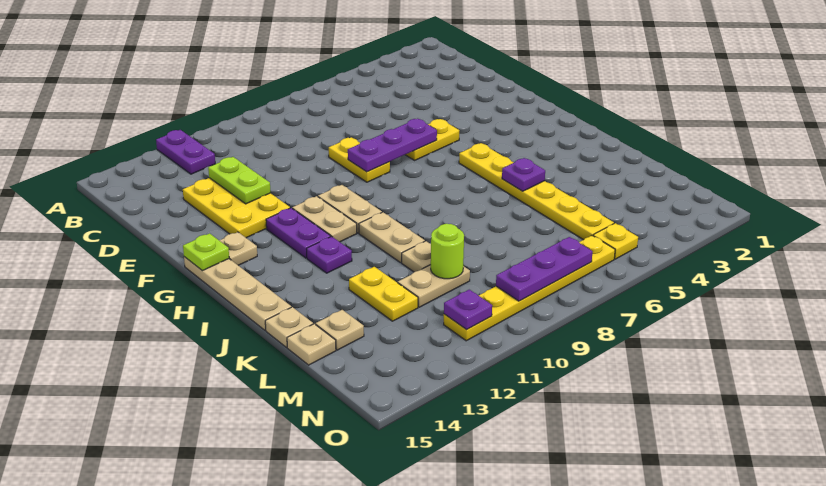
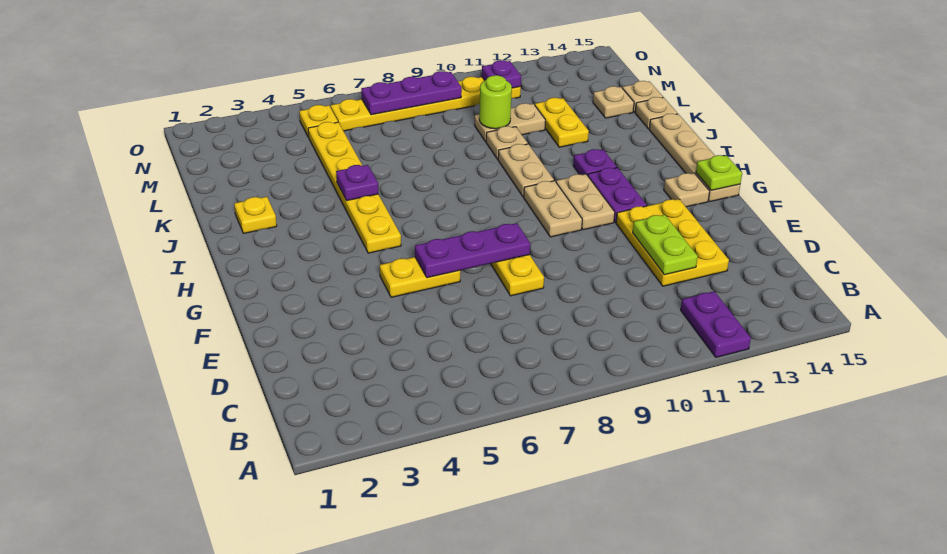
none -> yellow plate J2 level 1

